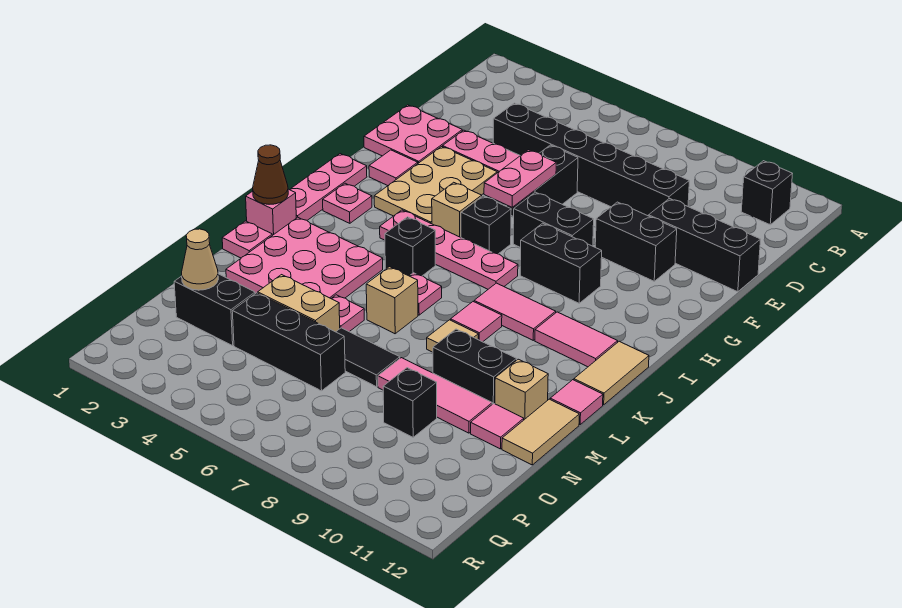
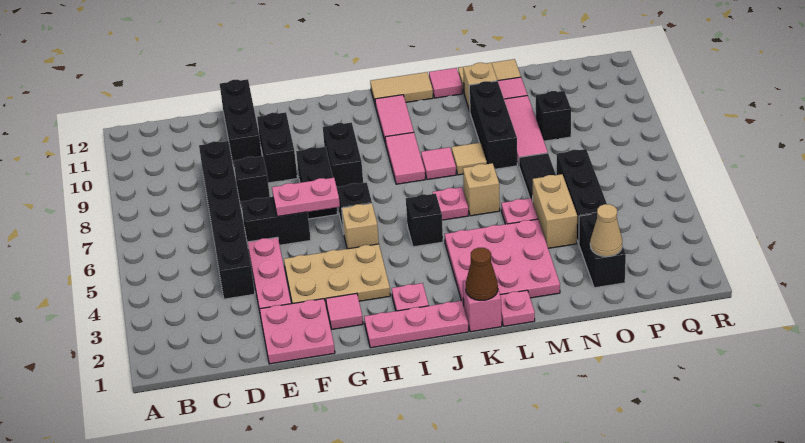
black brick B11 level 1 -> black brick E8 level 1
pink plate I4:I7 level 1 -> none
black brick M9:M10 level 1 -> black brick M8:M10 level 1

